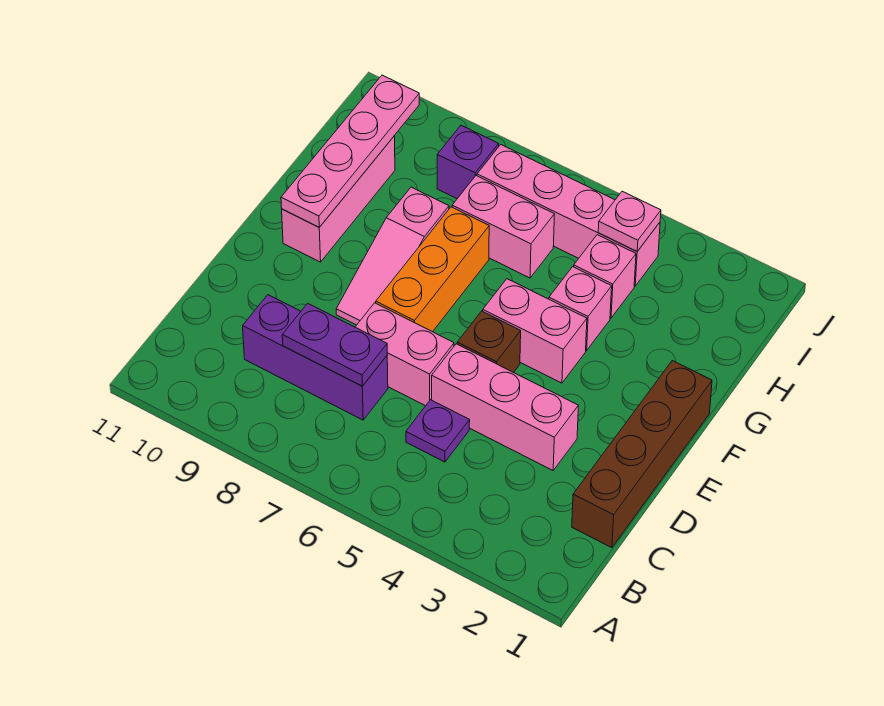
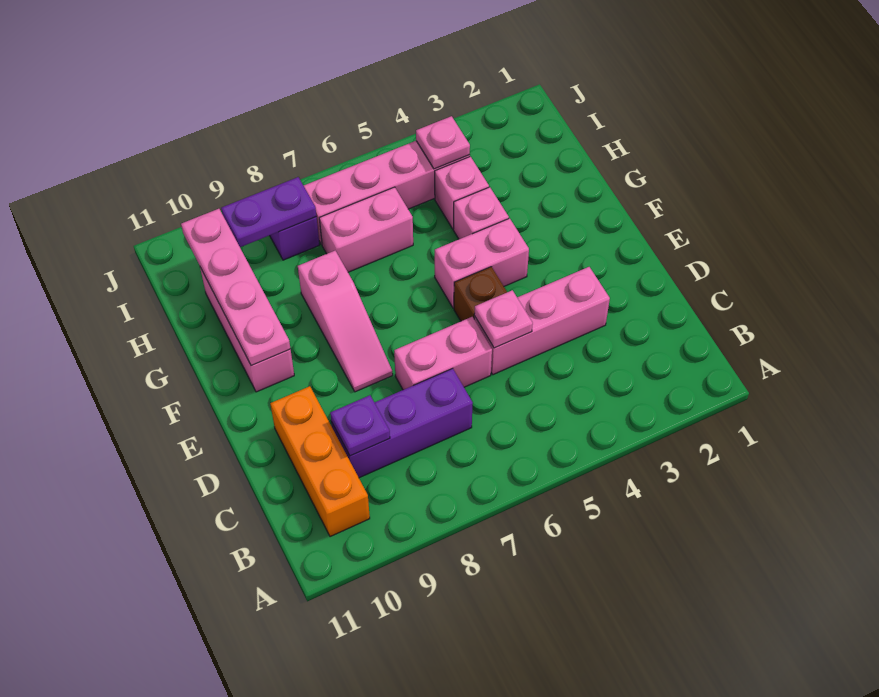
brown brick C1:F1 level 1 -> none
purple plate C5 level 1 -> purple plate C9 level 2
purple plate C7:C8 level 2 -> purple plate I8:I9 level 2
none -> pink plate D5 level 2
orange brick E7:G7 level 1 -> orange brick B10:D10 level 1

